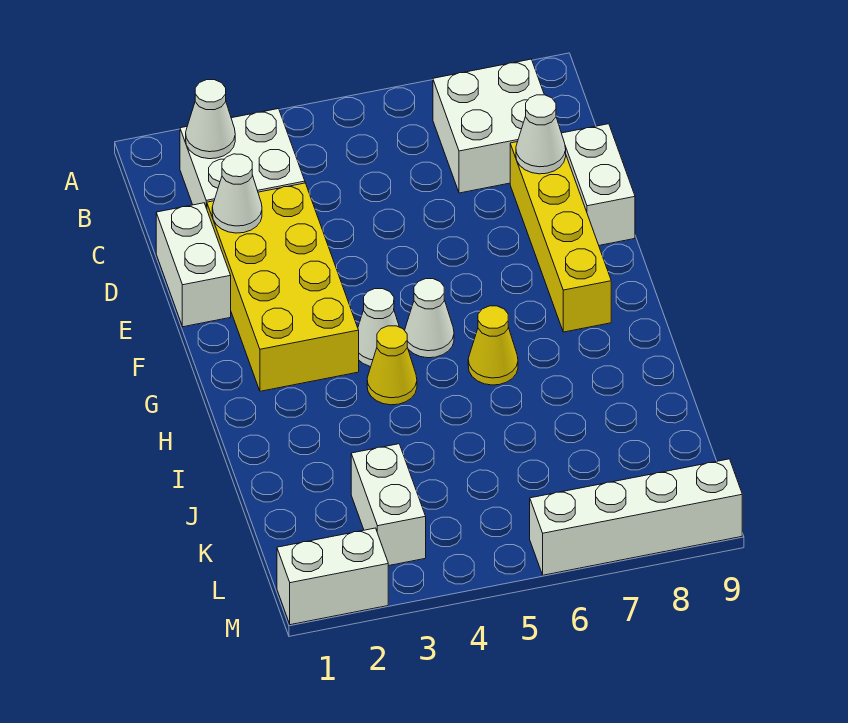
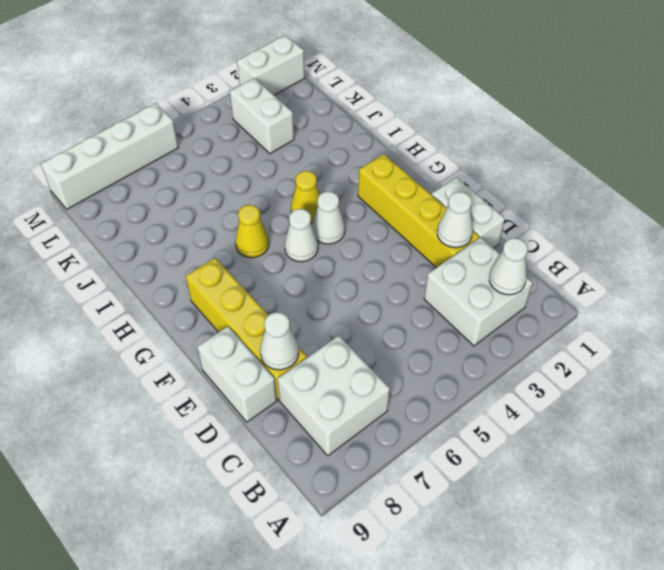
yellow brick D2:G3 level 1 -> yellow brick D2:G2 level 1

